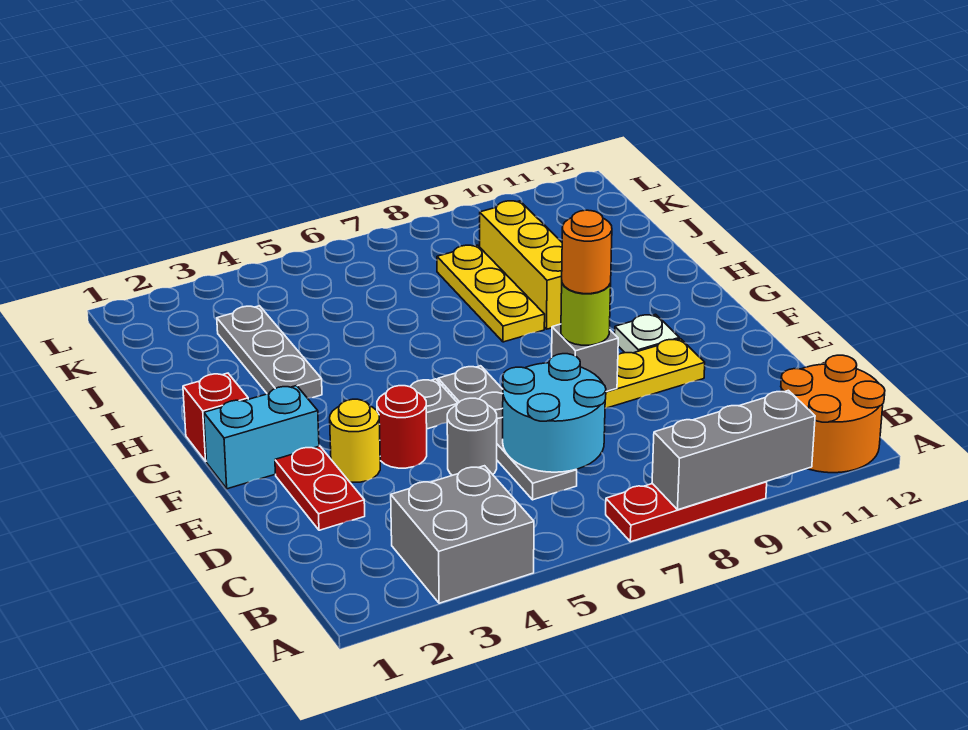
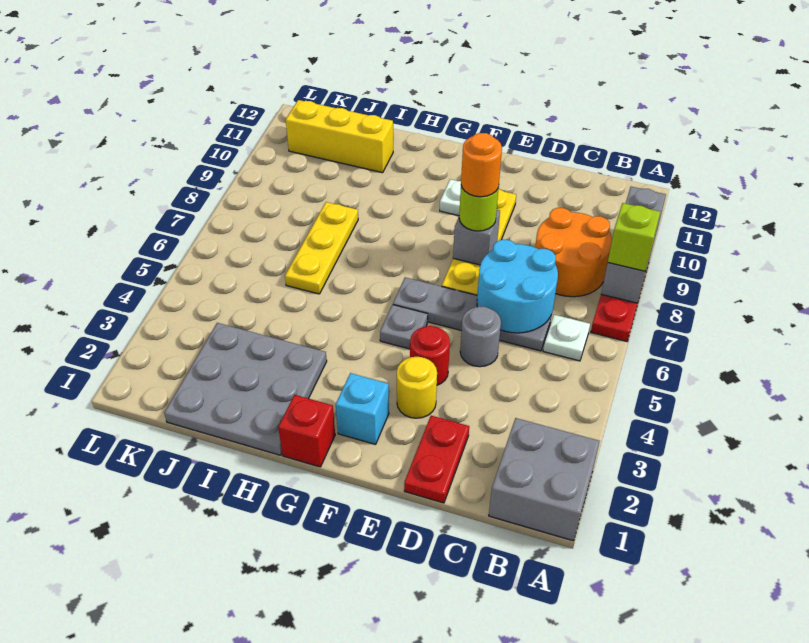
grey brick A3:B4 level 1 -> grey brick A1:B2 level 1
none -> lime brick A8 level 3
orange round brick A11:B12 level 1 -> orange round brick B8:C9 level 1
none -> white plate B6 level 1
red plate D2:E2 level 1 -> red plate D1:D2 level 1
cyan brick F1:F2 level 1 -> cyan brick F2 level 1
grey plate H3:J3 level 1 -> grey plate H1:J3 level 1
yellow plate H8:J8 level 1 -> yellow plate I6:I8 level 1
yellow brick H9:J9 level 1 -> yellow brick I11:K11 level 1

